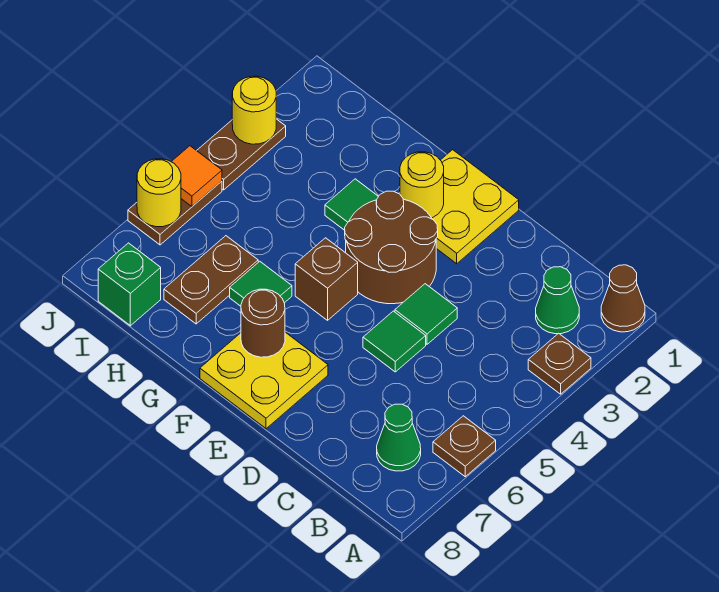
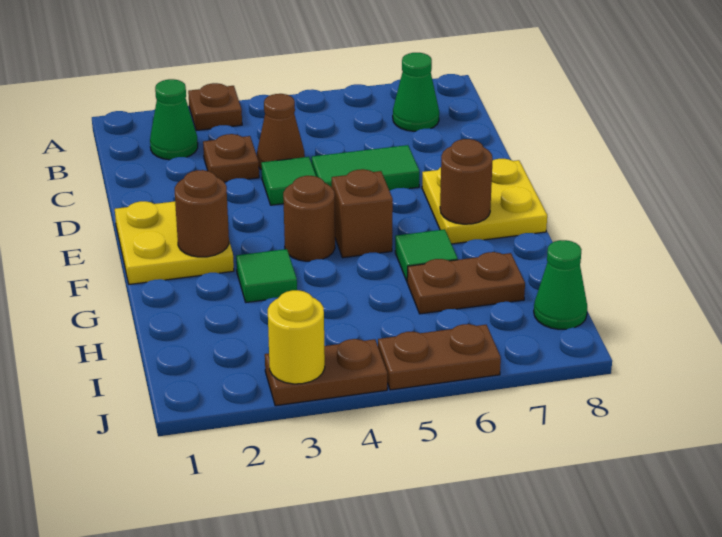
brown cone A1 level 1 -> brown cone C4 level 1
brown plate A6 level 1 -> brown plate C3 level 1
green tile D5 level 1 -> green tile D5:D6 level 1
brown round brick E3:F4 level 1 -> brown round brick F4 level 1
yellow round brick F2 level 2 -> brown round brick F2 level 2
green brick I8 level 1 -> green cone I8 level 1
orange tile J5 level 2 -> none
yellow round brick J6 level 2 -> none

